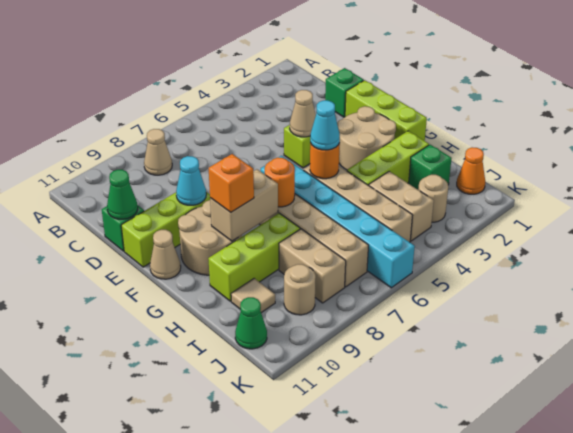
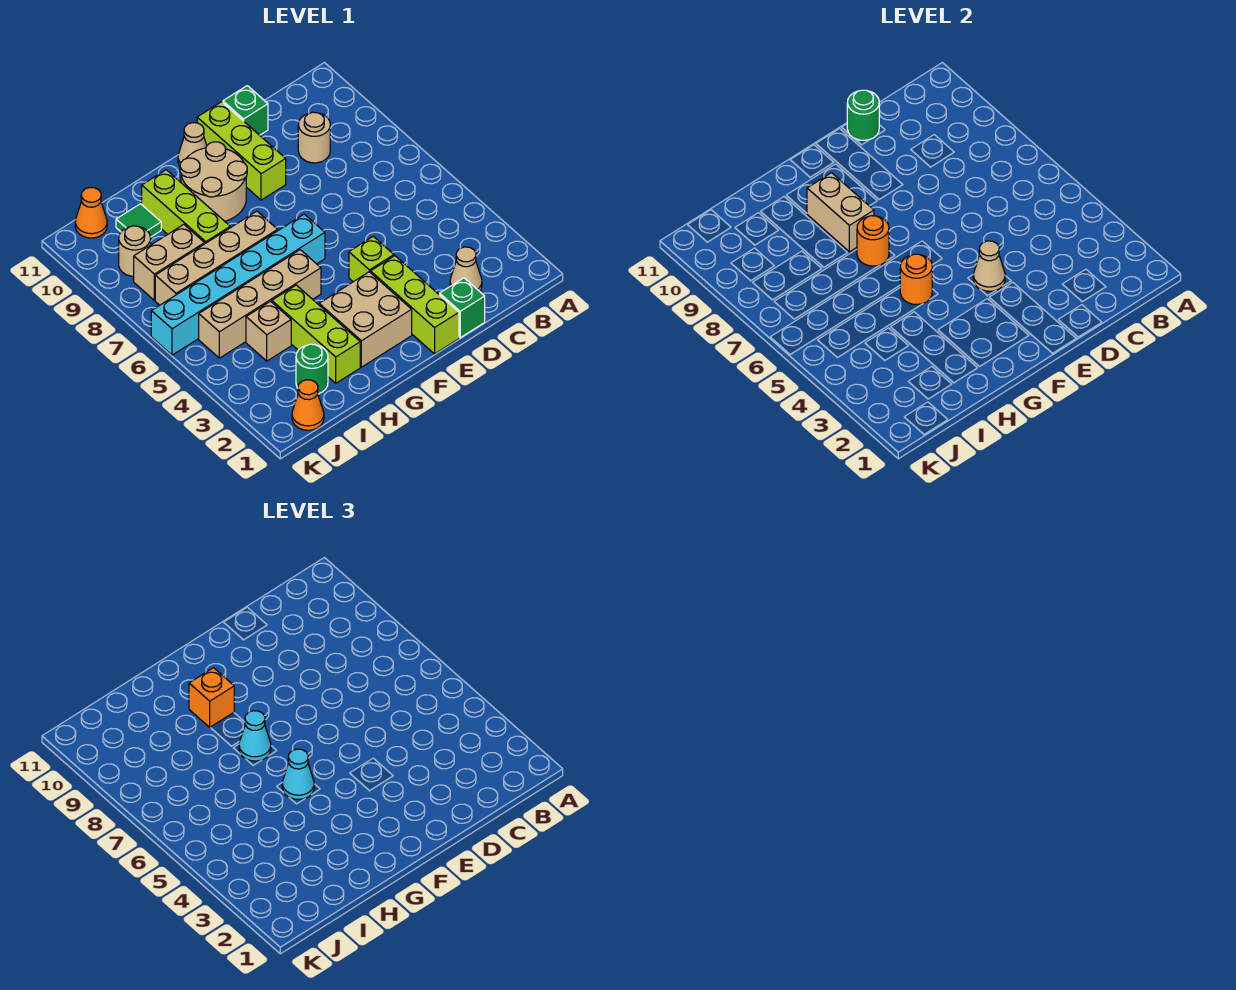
tan cone B8 level 1 -> tan cone C2 level 1
green cone D11 level 2 -> green round brick D11 level 2
lime brick E1:G1 level 1 -> lime brick E1:E3 level 1
cyan cone E9 level 2 -> cyan cone G7 level 3
tan round brick F2:G3 level 1 -> tan brick F2:G3 level 1
green brick I2 level 1 -> green round brick I2 level 1
tan brick I4:J4 level 1 -> tan brick I4 level 1
tan tile I10 level 1 -> green tile I10 level 1
tan round brick J3 level 1 -> tan round brick C9 level 1
green cone J11 level 1 -> orange cone J11 level 1

